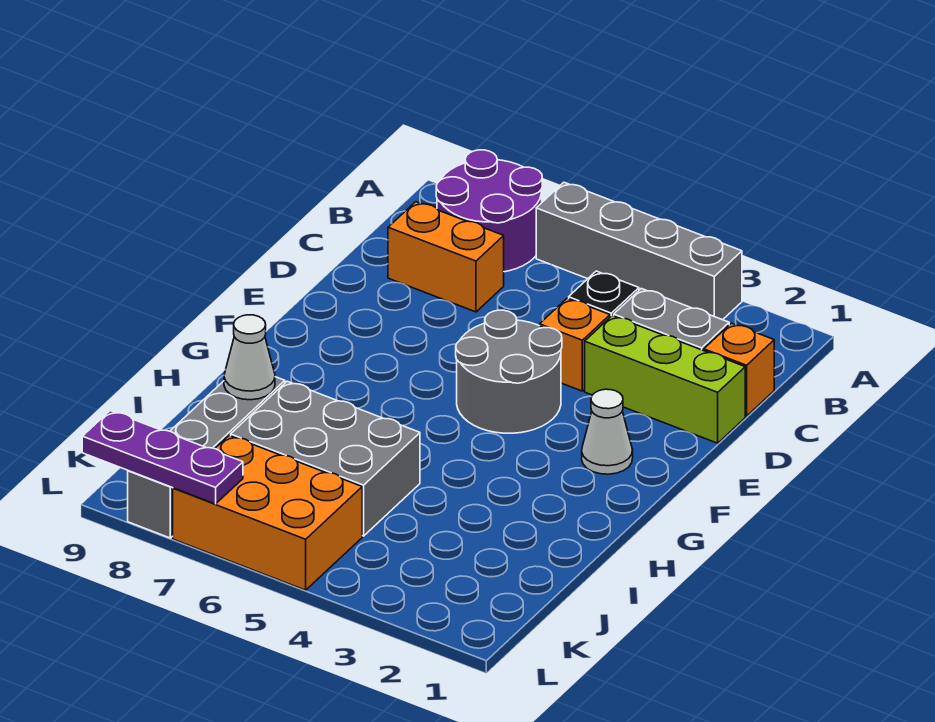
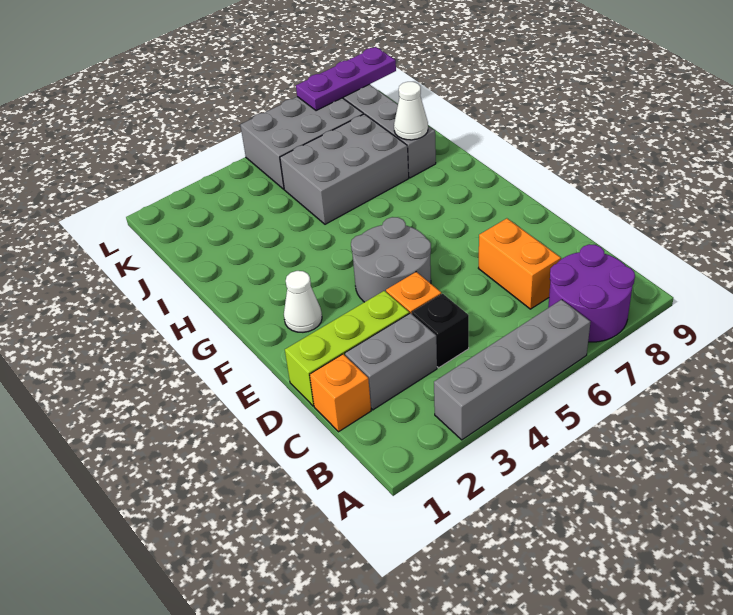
orange brick C7:C8 level 1 -> orange brick C7:D7 level 1
orange brick K5:L7 level 1 -> grey brick K5:L7 level 1

